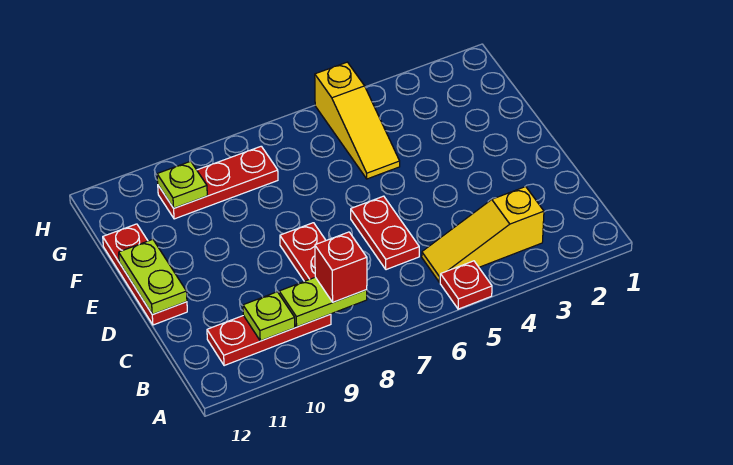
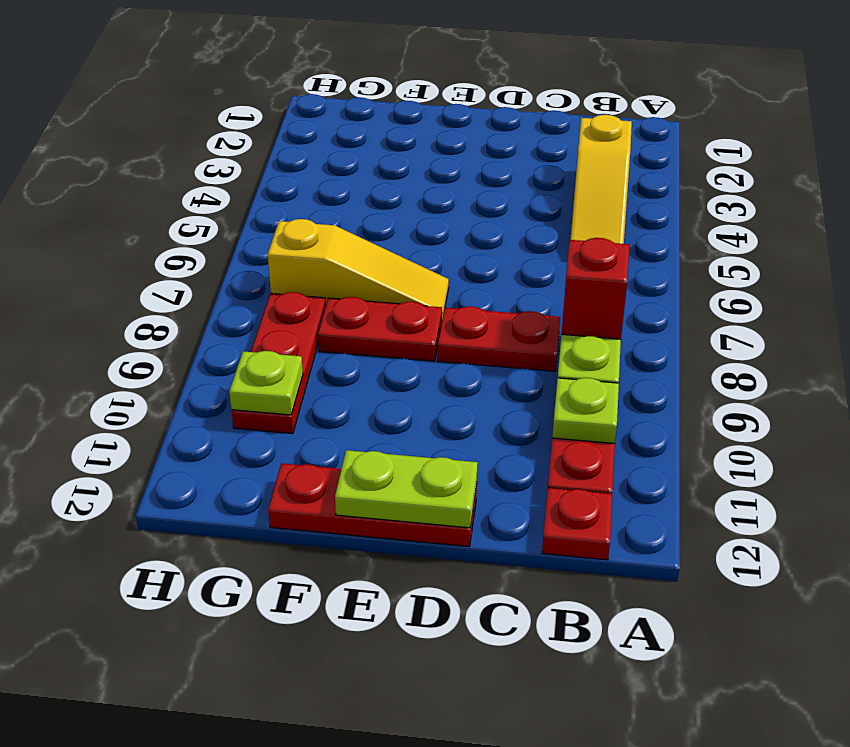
red plate A5 level 1 -> red plate B12 level 1
red plate C6:D6 level 1 -> red plate E8:F8 level 1
yellow slope F5:H5 level 1 top H -> yellow slope E7:G7 level 1 top G

